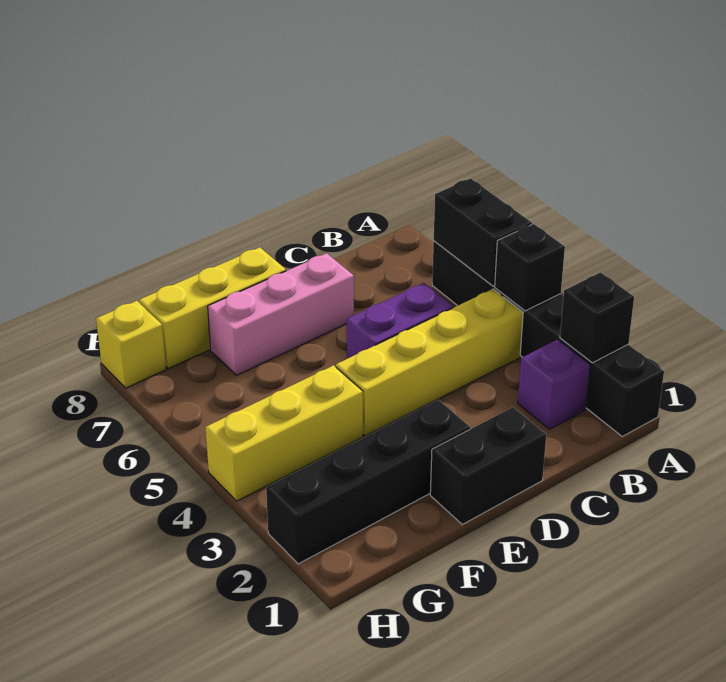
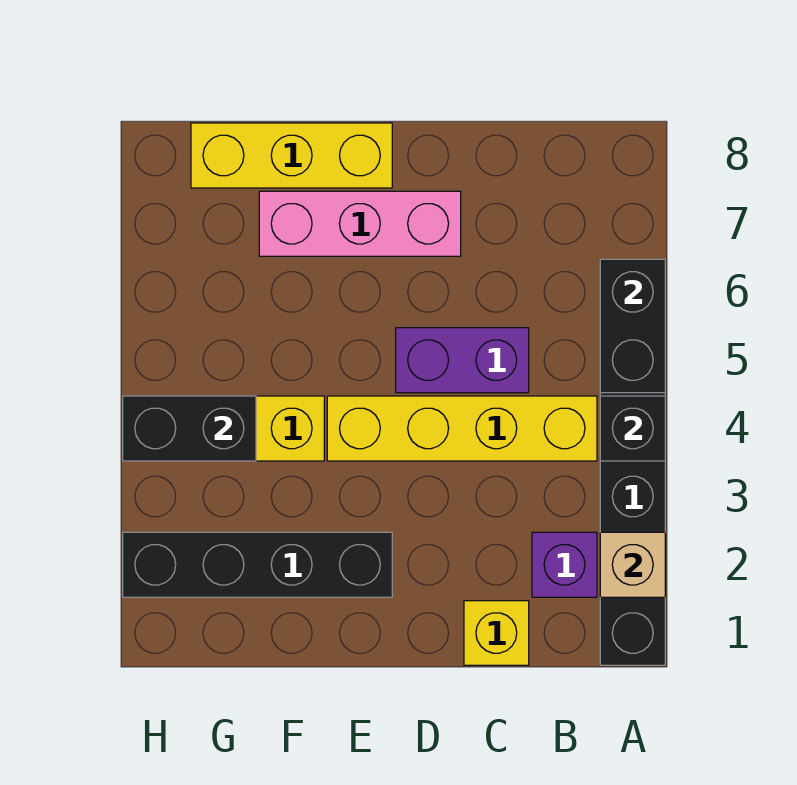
black brick A2 level 2 -> tan brick A2 level 2
black brick D1:E1 level 1 -> black brick G4:H4 level 2
yellow brick H8 level 1 -> yellow brick C1 level 1

